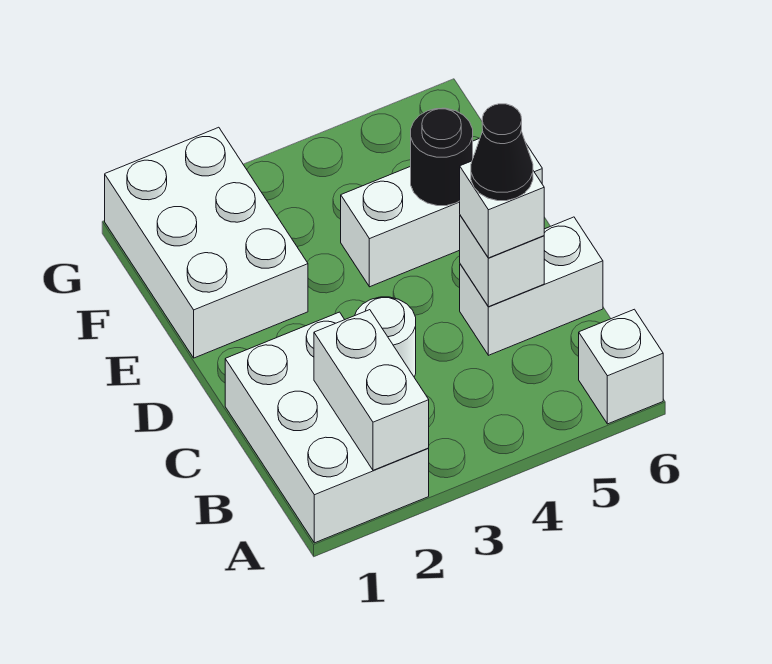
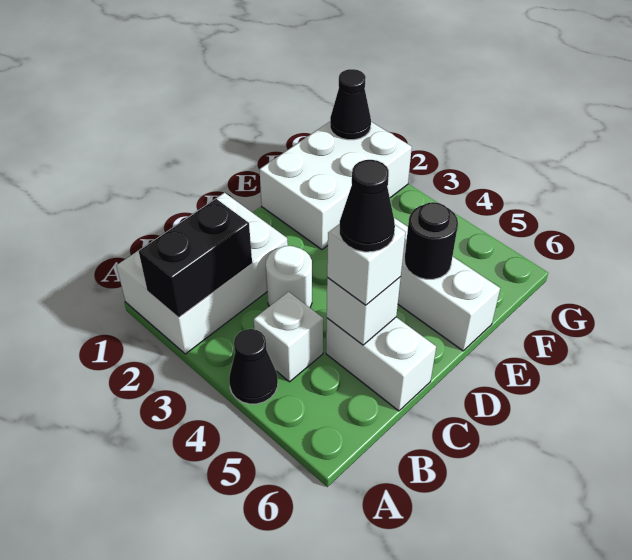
white brick A2:B2 level 2 -> black brick A2:B2 level 2
none -> black cone A4 level 1
white brick A6 level 1 -> white brick B4 level 1
none -> black cone G1 level 2

